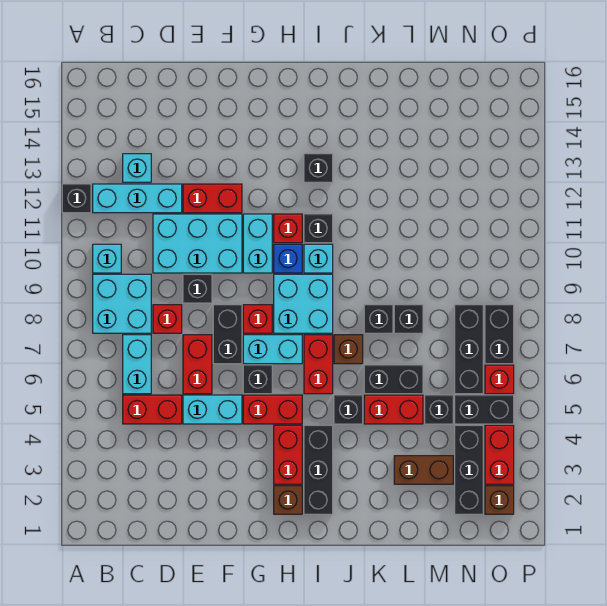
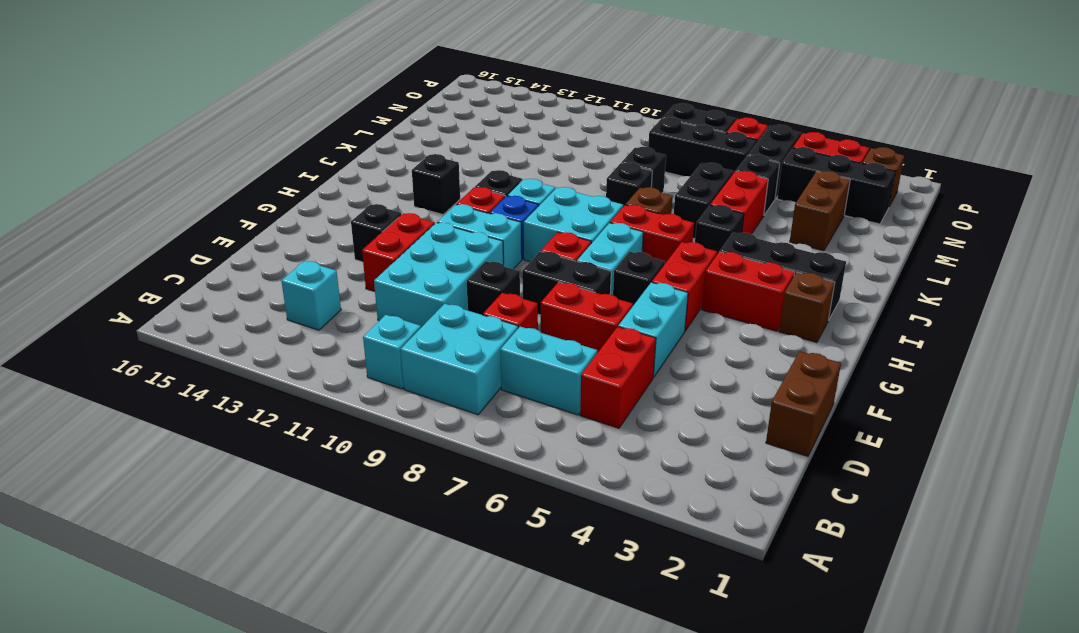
black brick A12 level 1 -> black brick F13 level 1
cyan brick B12:D12 level 1 -> none
none -> brown brick D1:E1 level 1

